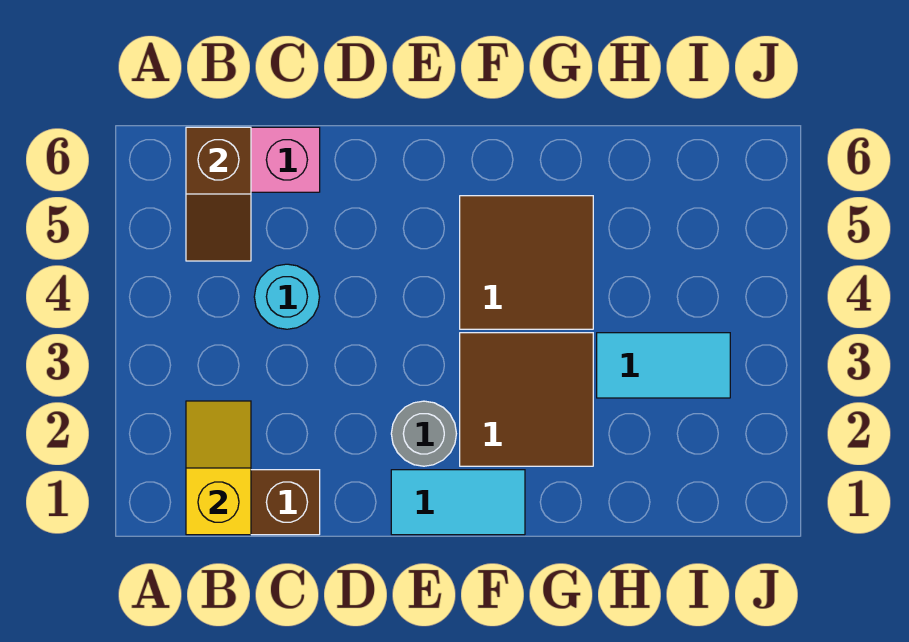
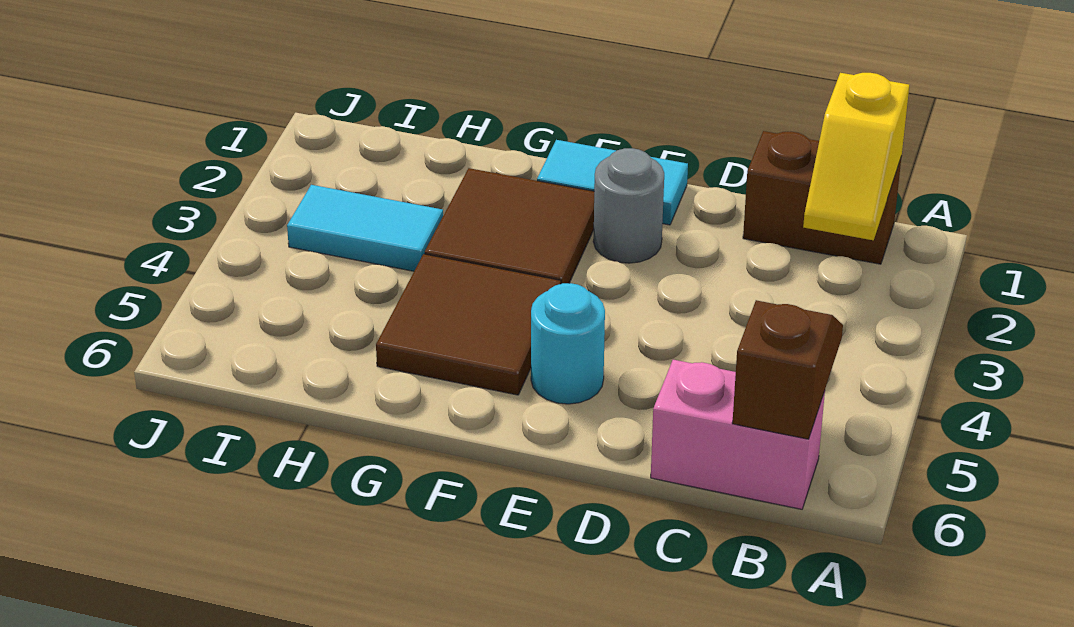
cyan round brick C4 level 1 -> cyan round brick E5 level 1

